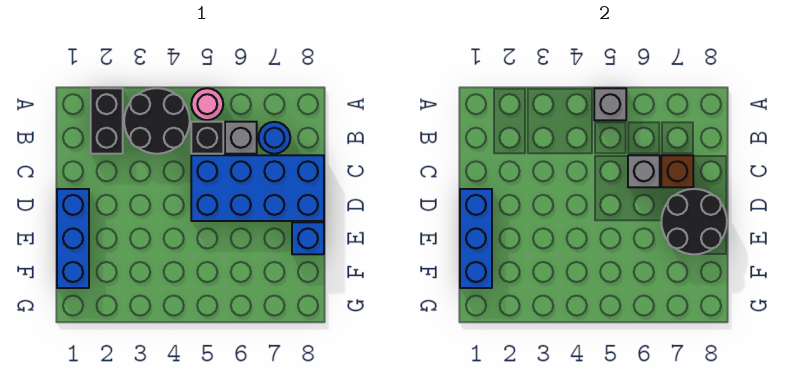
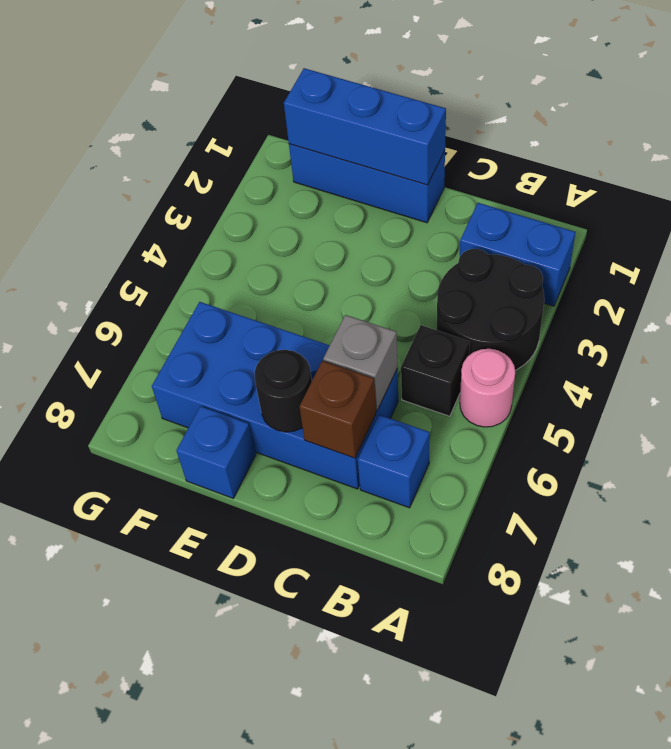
black brick A2:B2 level 1 -> blue brick A2:B2 level 1
grey brick A5 level 2 -> none
grey brick B6 level 1 -> none
blue round brick B7 level 1 -> blue brick B7 level 1
blue brick C5:D8 level 1 -> blue brick C6:F7 level 1
black round brick D7:E8 level 2 -> black round brick D7 level 2

